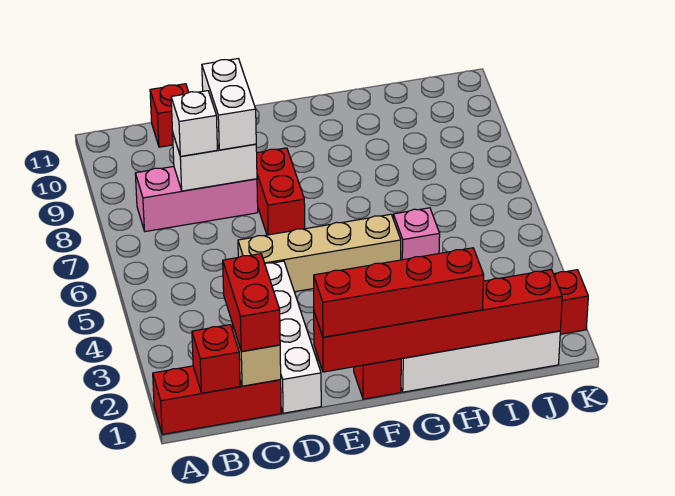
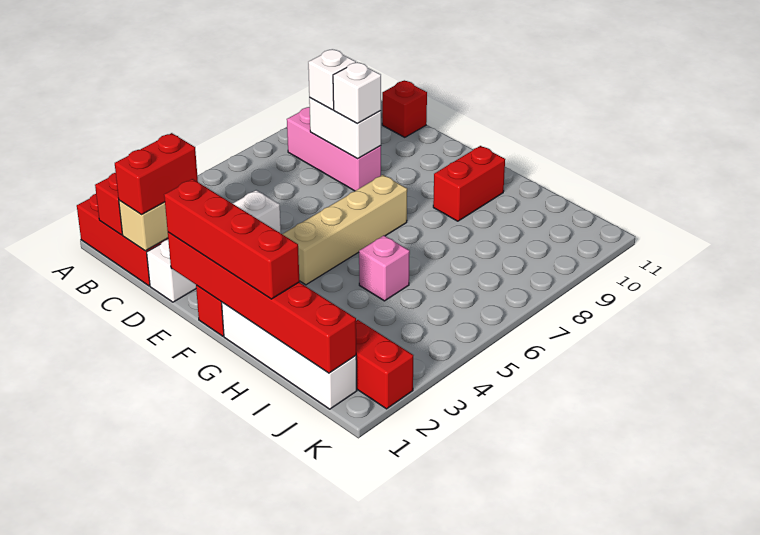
tan brick D5:G5 level 1 -> tan brick F4:F7 level 1
white brick D8:D9 level 3 -> white brick D8 level 3
red brick E7:E8 level 1 -> red brick G9:G10 level 1

